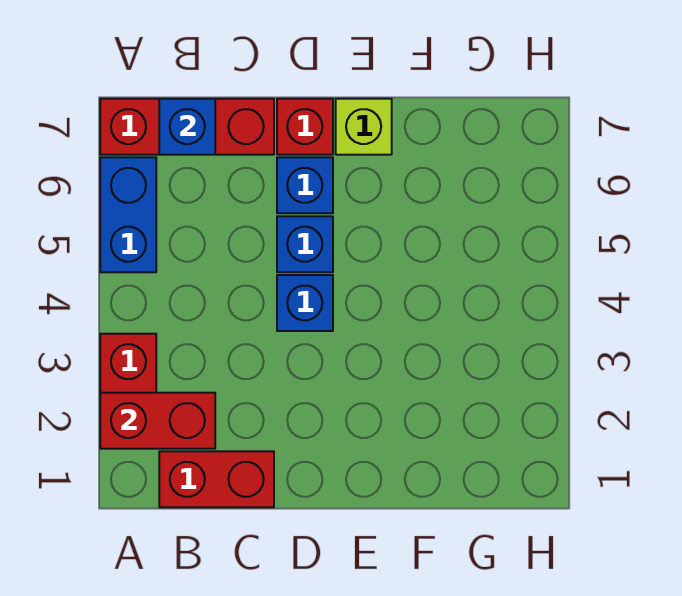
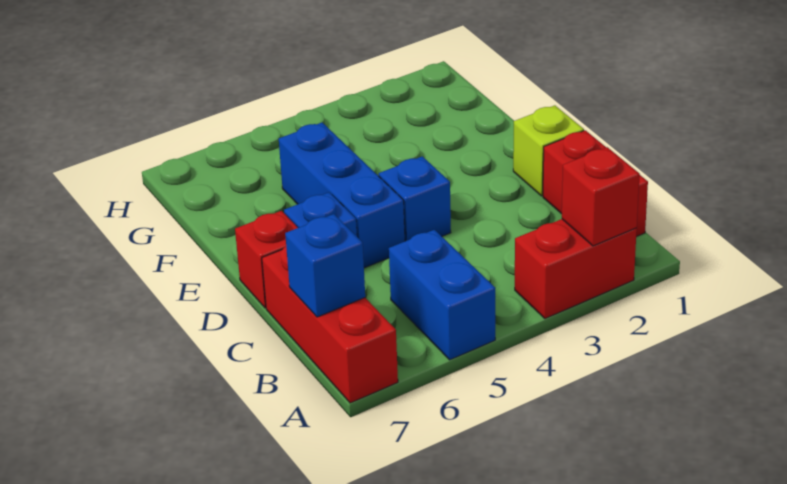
red brick A2:B2 level 2 -> red brick A2 level 2
blue brick A5:A6 level 1 -> blue brick A5:B5 level 1
blue brick D5 level 1 -> blue brick D5:F5 level 1
lime brick E7 level 1 -> lime brick D1 level 1

